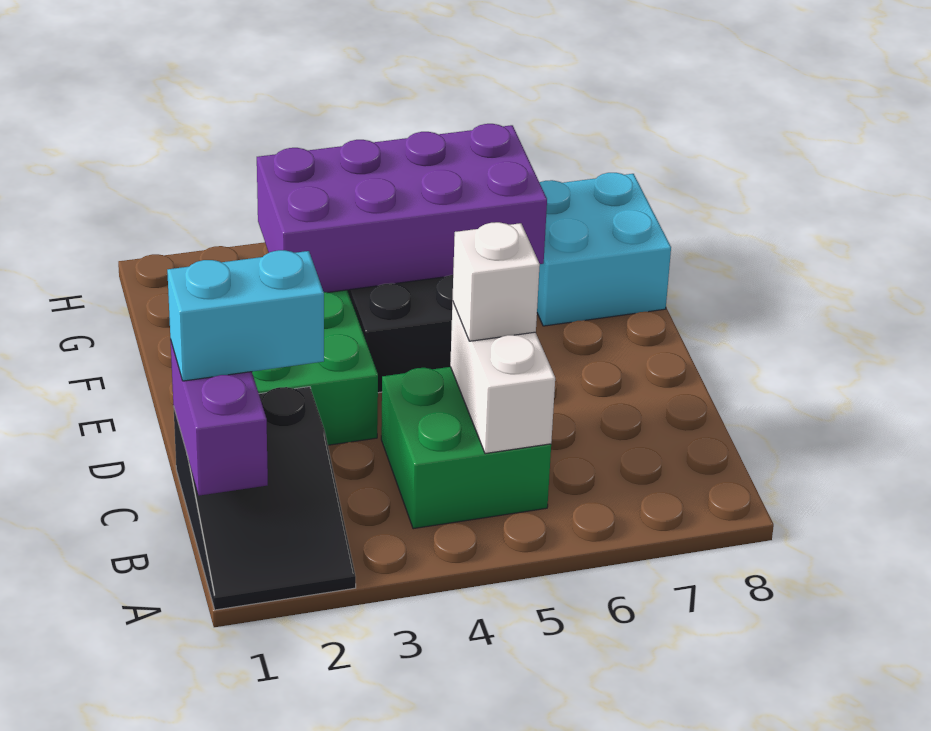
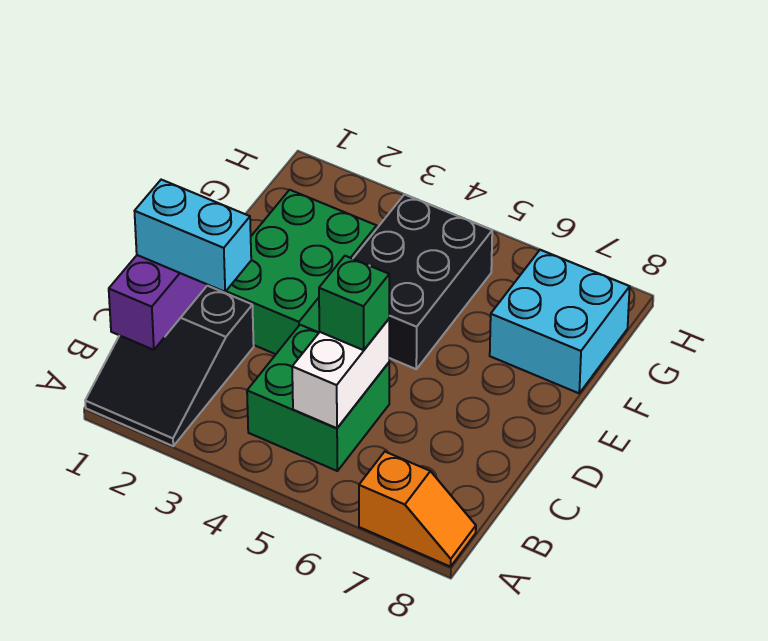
none -> orange slope A7:A8 level 1 top 7
white brick C5 level 3 -> green brick C5 level 3
purple brick F3:G6 level 2 -> none

